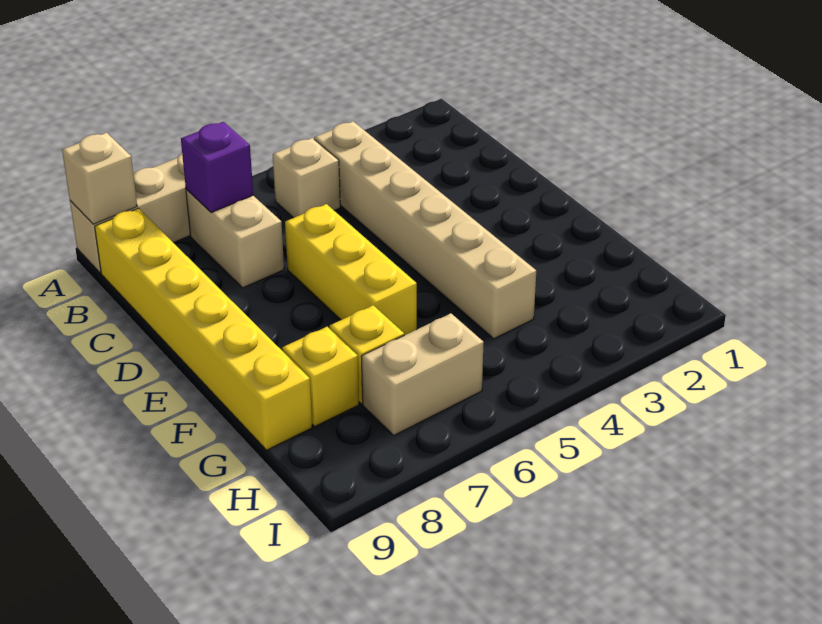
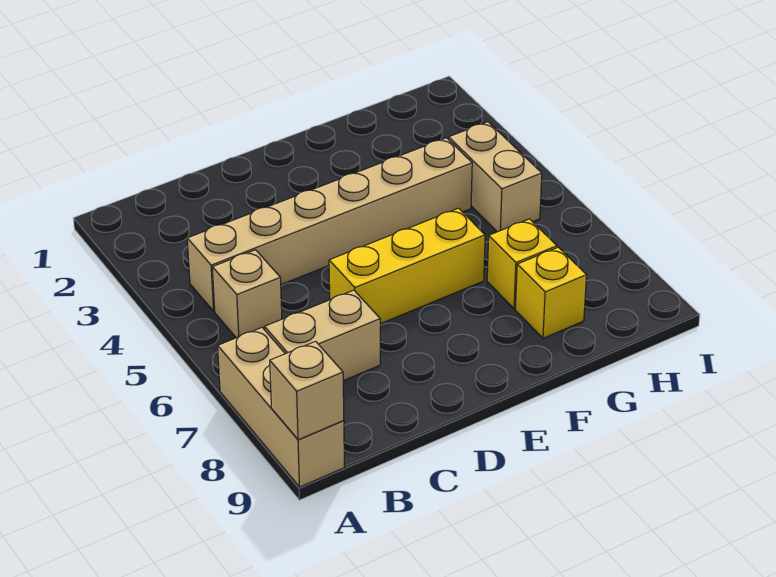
purple brick B7 level 2 -> none
yellow brick B9:G9 level 1 -> none
tan brick H6:H7 level 1 -> tan brick H4:H5 level 1

